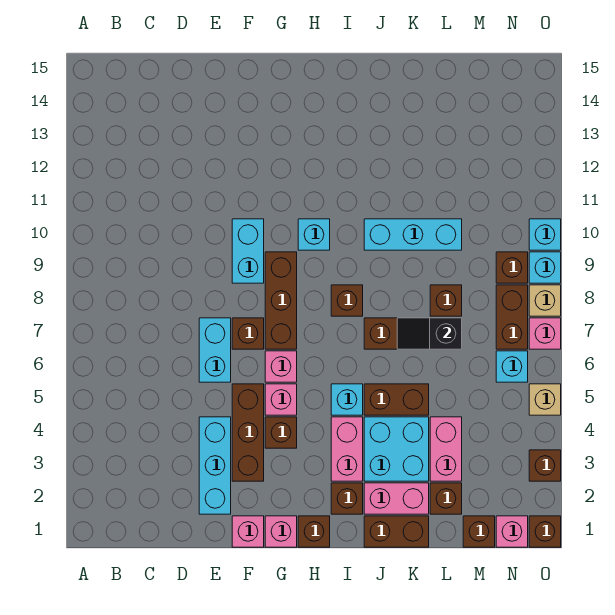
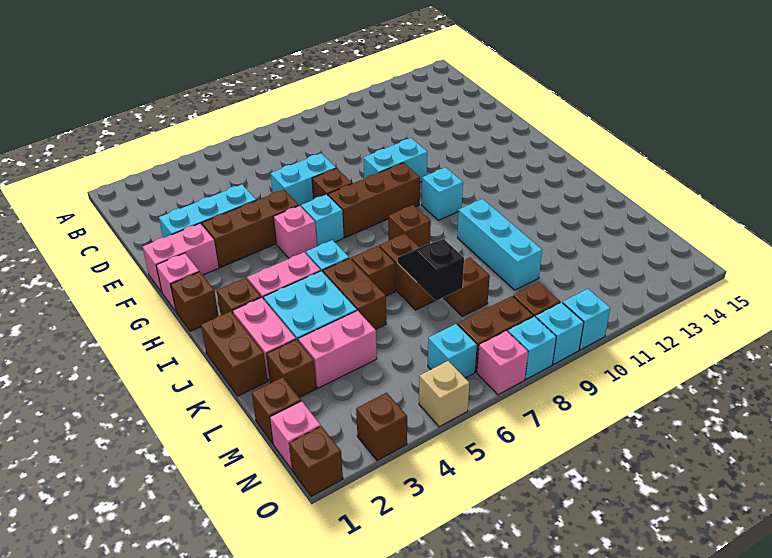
pink brick F1 level 1 -> pink brick F1:F2 level 1
brown brick G4 level 1 -> brown brick J6 level 1
pink brick G6 level 1 -> cyan brick G6 level 1
tan brick O8 level 1 -> cyan brick O8 level 1

